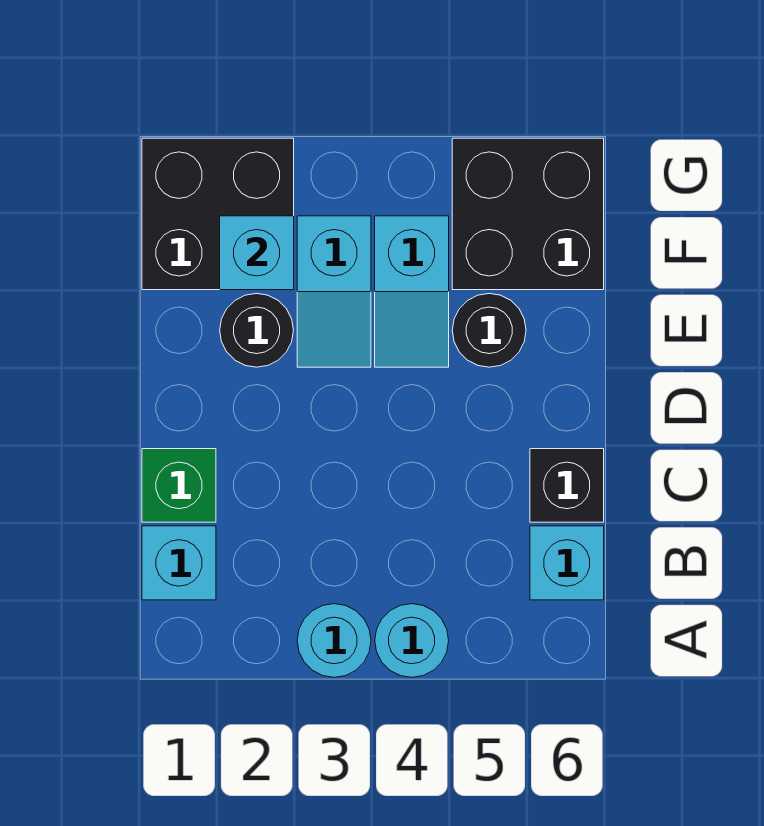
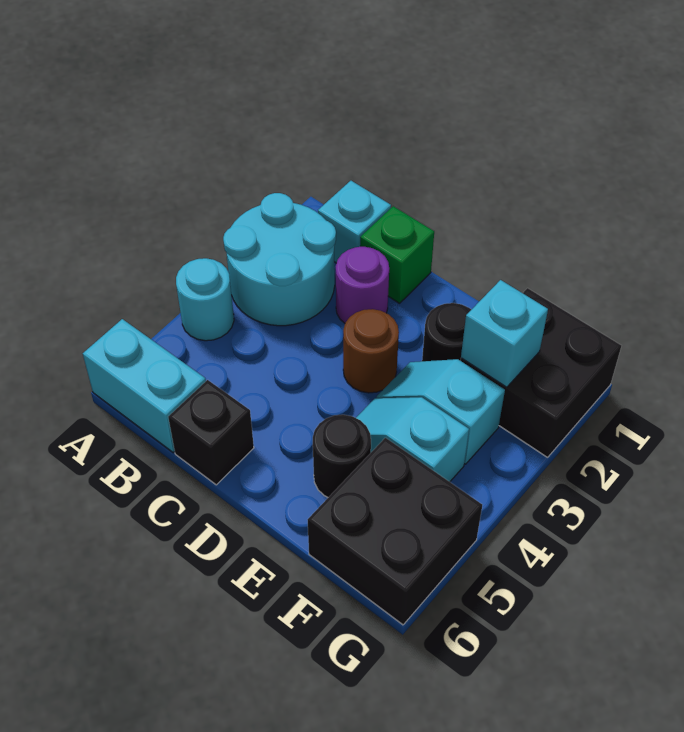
cyan round brick A3 level 1 -> cyan round brick A2:B3 level 1
cyan brick B6 level 1 -> cyan brick A6:B6 level 1
none -> purple round brick C2 level 1
none -> brown round brick D3 level 1

